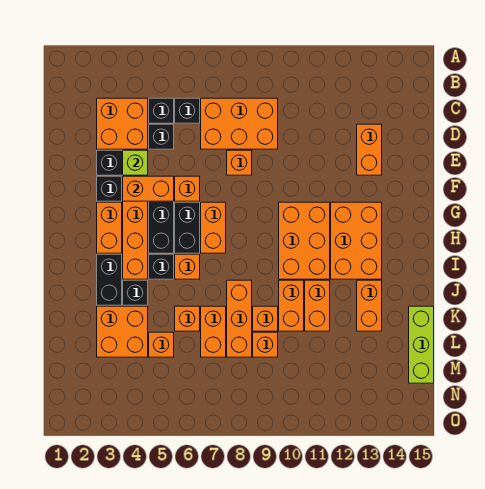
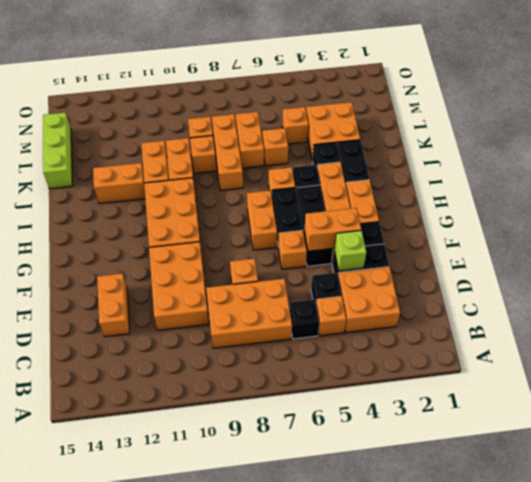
black brick C5 level 1 -> orange brick C5 level 1
orange brick G12:I13 level 1 -> orange brick D10:F11 level 1
orange brick J13:K13 level 1 -> orange brick J12:J13 level 1

